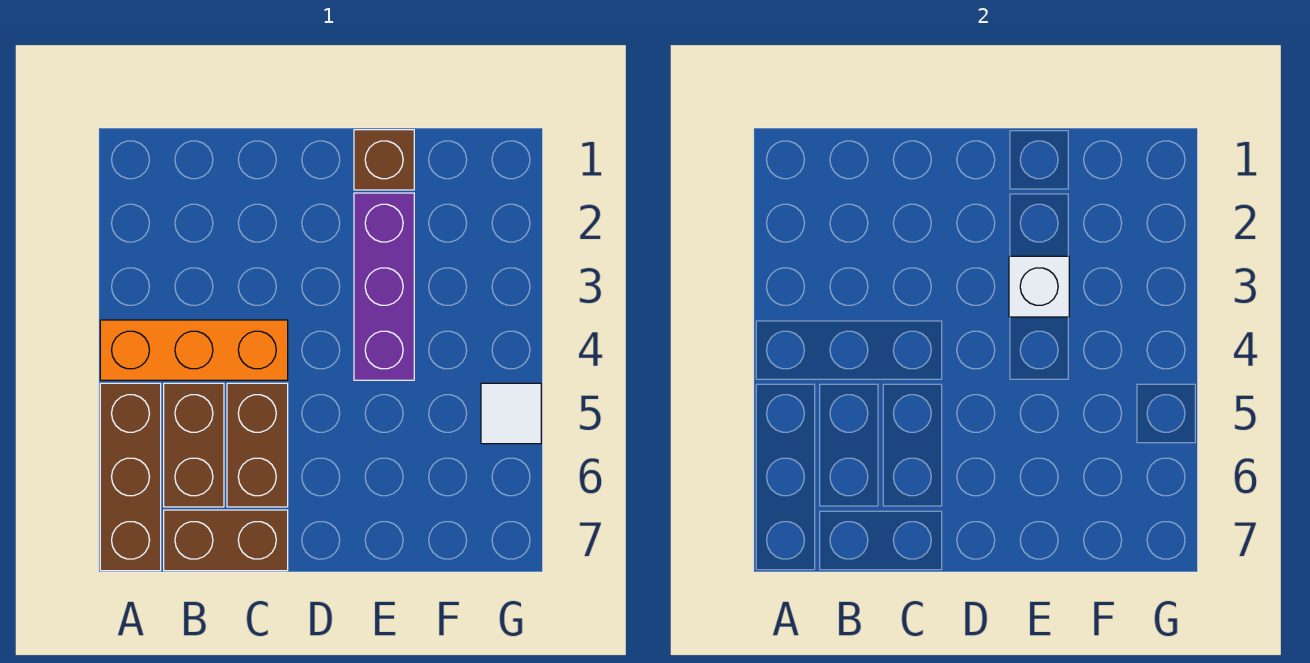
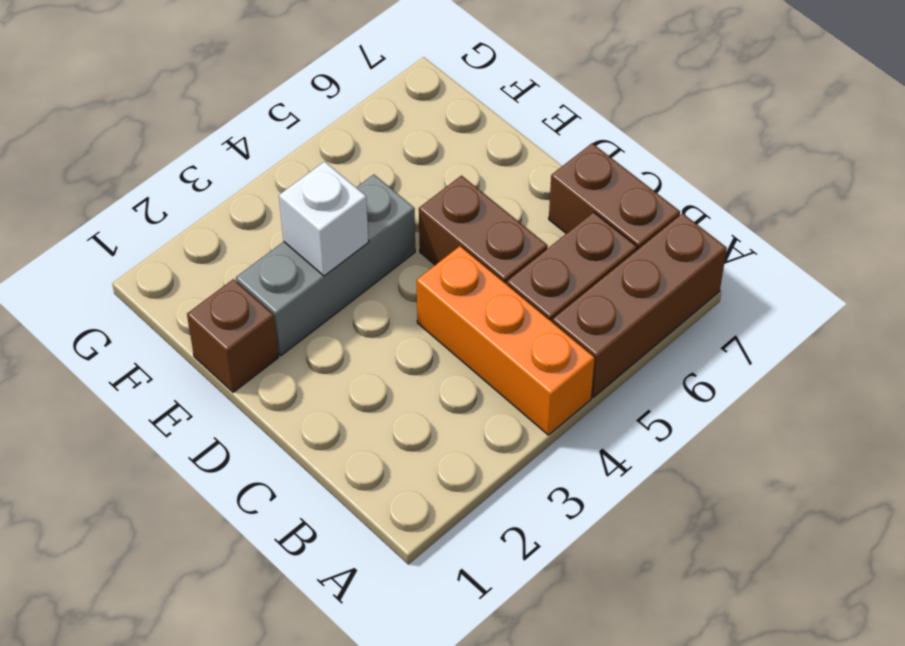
brown brick C5:C6 level 1 -> brown brick C5:D5 level 1
purple brick E2:E4 level 1 -> grey brick E2:E4 level 1
white tile G5 level 1 -> none

